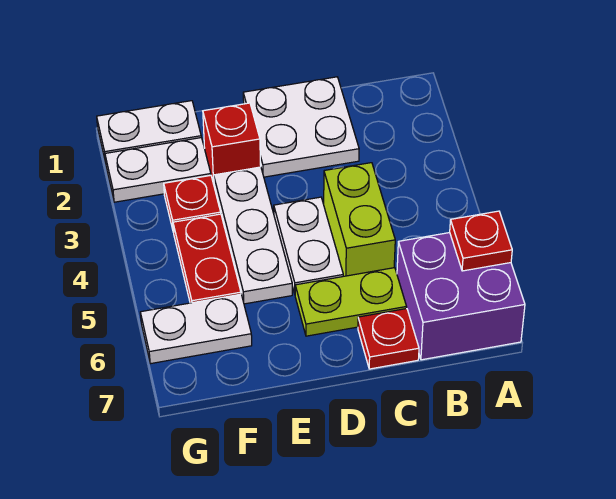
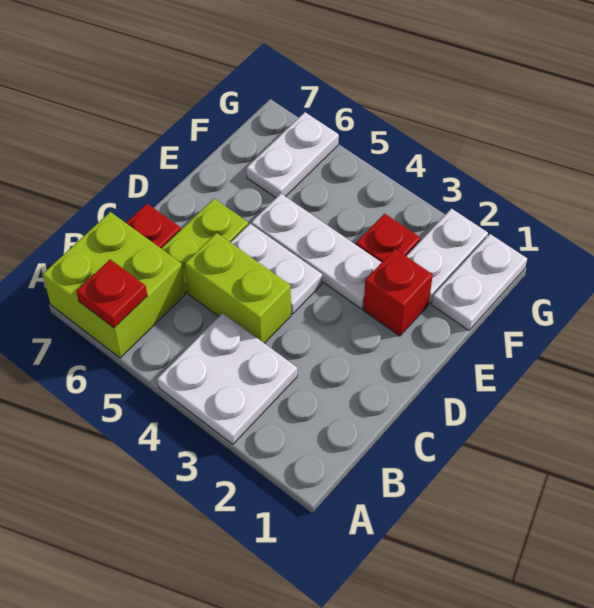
purple brick A6:B7 level 1 -> lime brick A6:B7 level 1
white plate C1:D2 level 1 -> white plate A3:B4 level 1
red plate F4:F5 level 1 -> none

